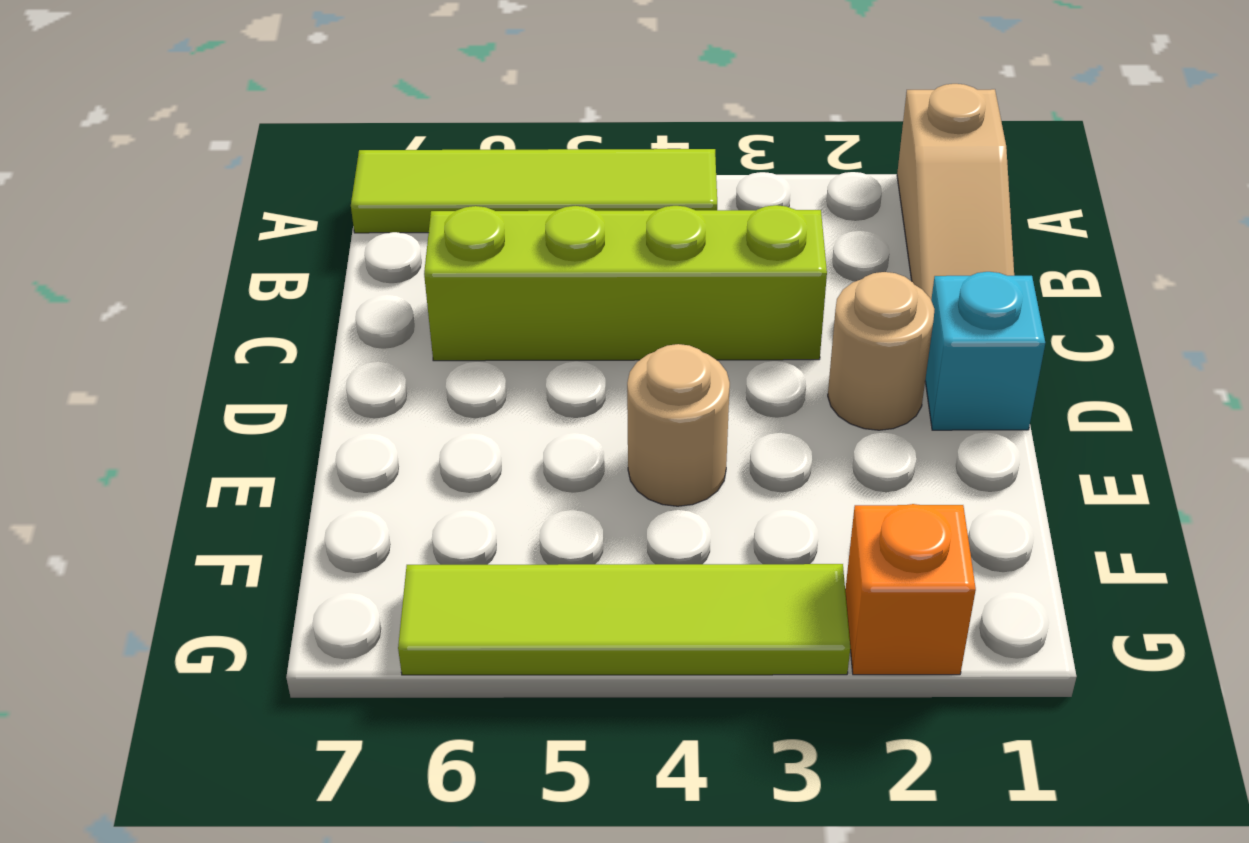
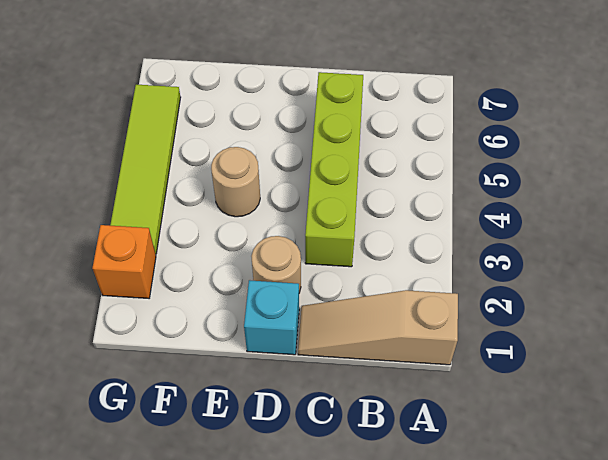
lime tile A4:A7 level 1 -> none

